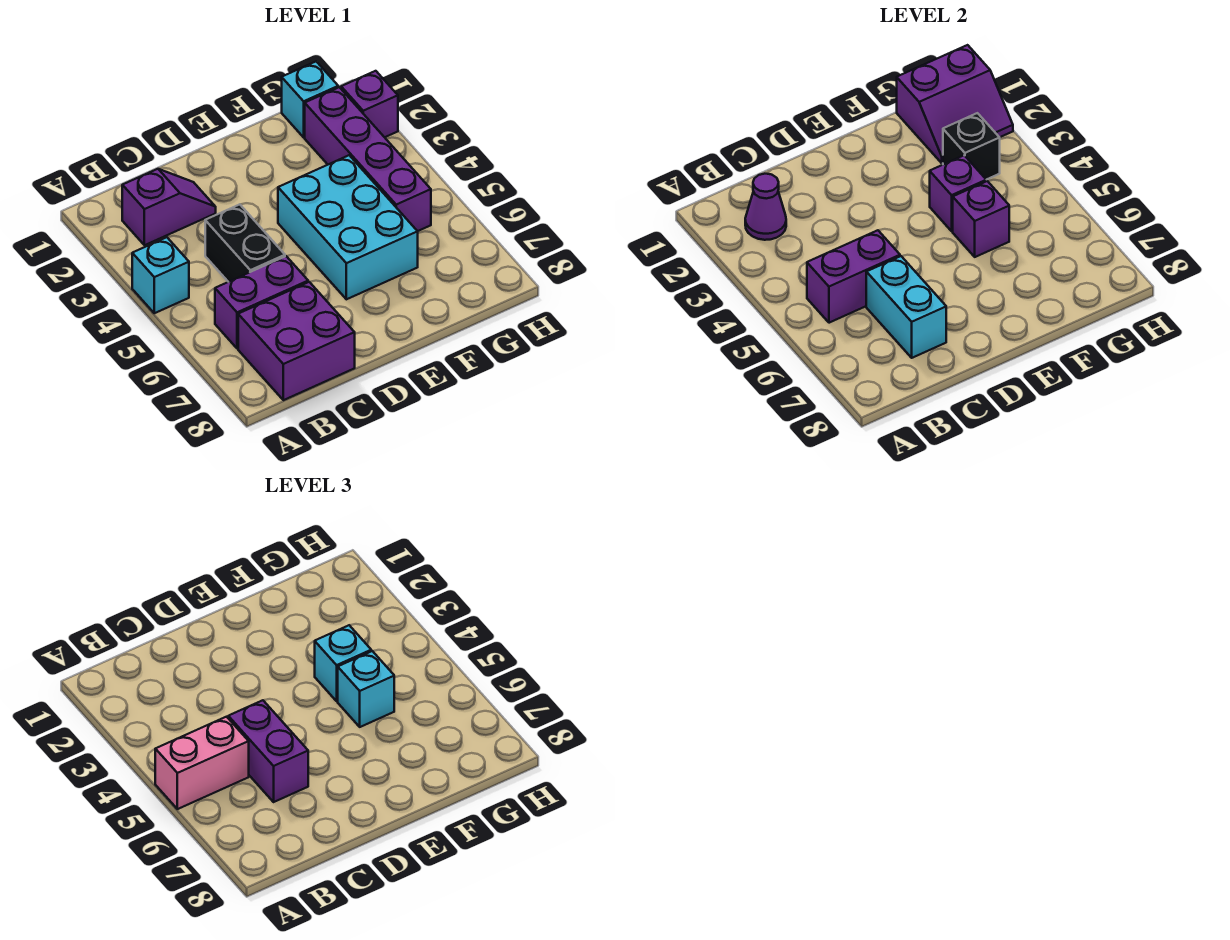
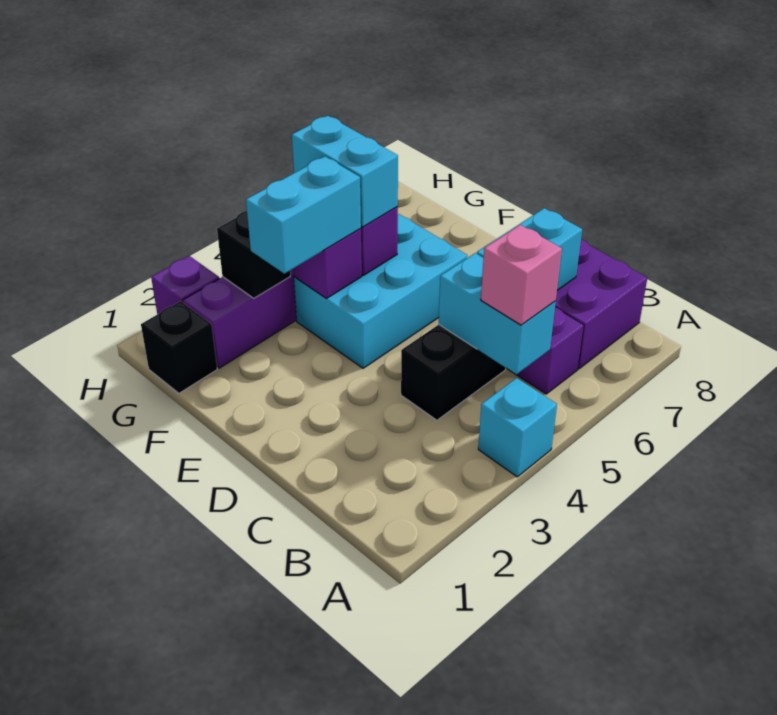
pink brick A5:B5 level 3 -> pink brick B5 level 3
purple slope B2:C2 level 1 top B -> none
purple cone B2 level 2 -> none
purple brick B5:C5 level 2 -> cyan brick B5:C5 level 2
purple brick C5:C6 level 3 -> none
cyan brick F4 level 3 -> cyan brick F3:F4 level 3
cyan brick F5 level 3 -> cyan brick F5:G5 level 3
cyan brick G1 level 1 -> black brick G1 level 1
purple slope G1:H2 level 2 top 1 -> none

